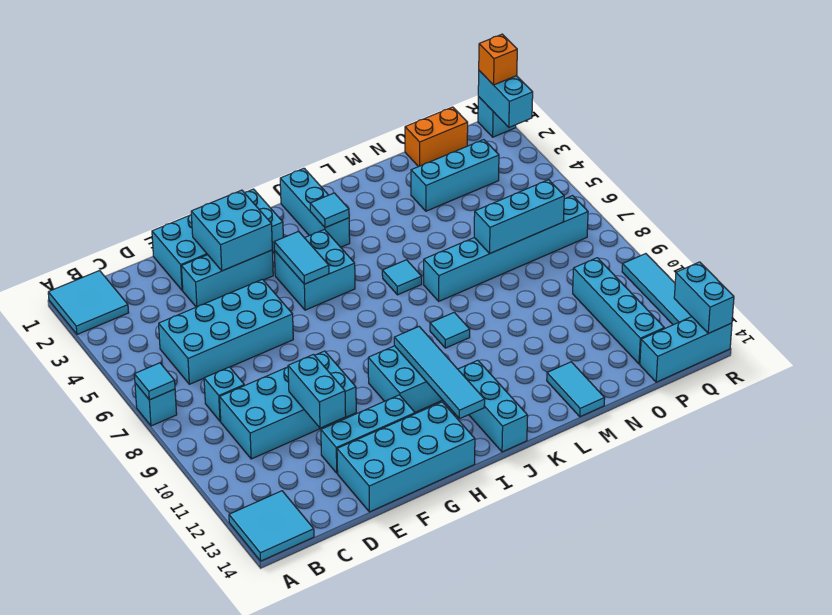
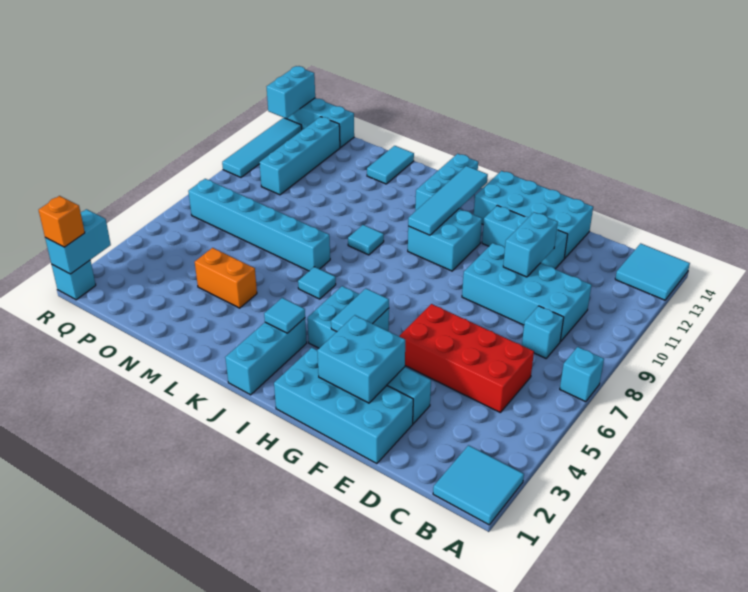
cyan tile A7 level 2 -> none
cyan brick C5:F6 level 1 -> red brick C5:F6 level 1
cyan brick N3:P3 level 1 -> none
cyan brick N7:P7 level 2 -> none
orange brick O1:P1 level 1 -> orange brick M4:N4 level 1

